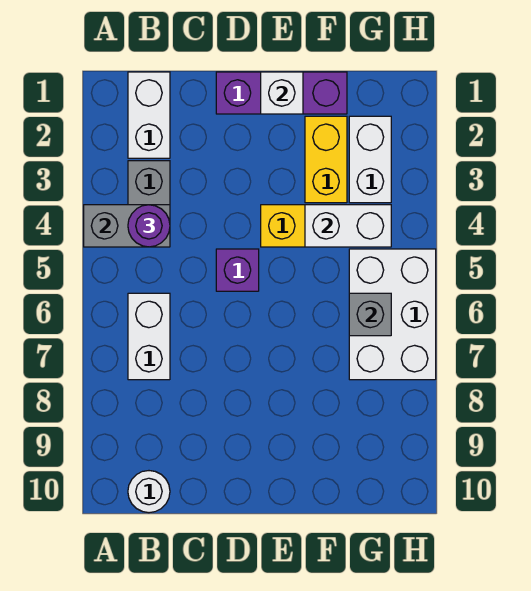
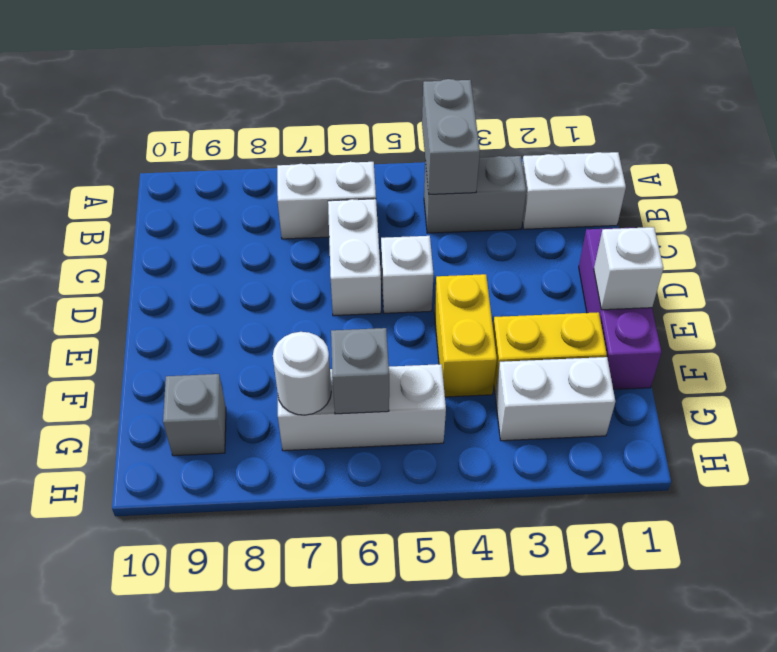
purple round brick B4 level 3 -> none
white round brick B10 level 1 -> white round brick G7 level 2
purple brick D5 level 1 -> white brick D5 level 1
white brick F4:G4 level 2 -> white brick C6:D6 level 1
white brick G5:H7 level 1 -> white brick G5:G7 level 1
none -> grey brick G9 level 1

